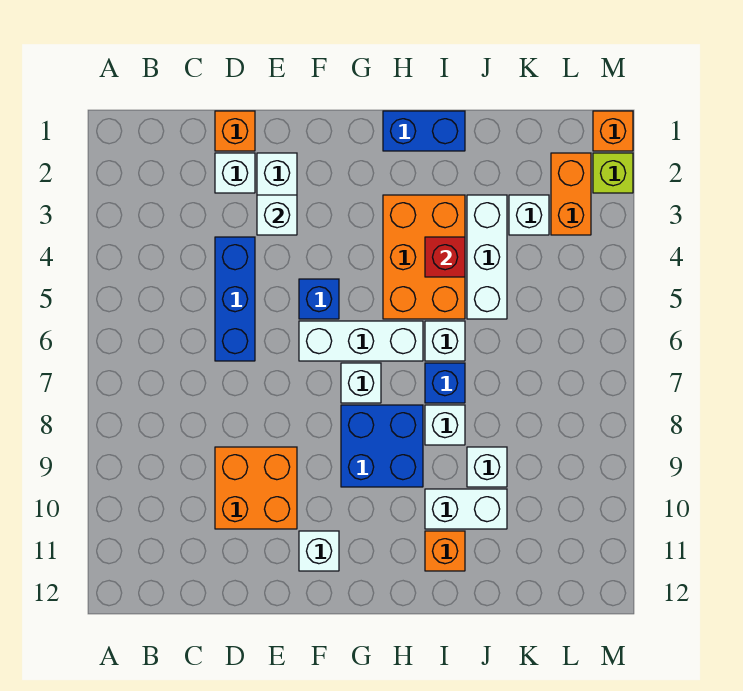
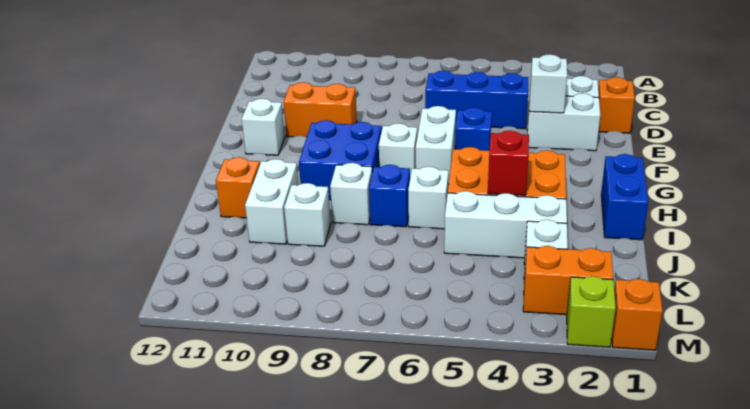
orange brick D9:E10 level 1 -> orange brick E9:E10 level 1
white brick F6:H6 level 1 -> white brick F6:G6 level 1

